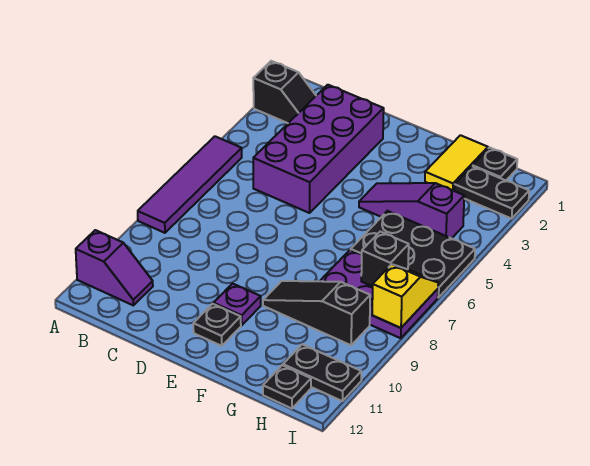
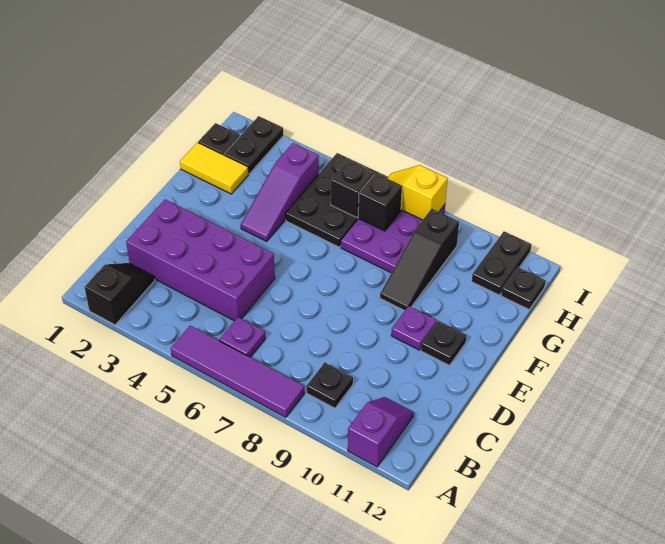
none -> purple plate B6 level 1
none -> black plate B9 level 1
none -> black brick H6 level 2

